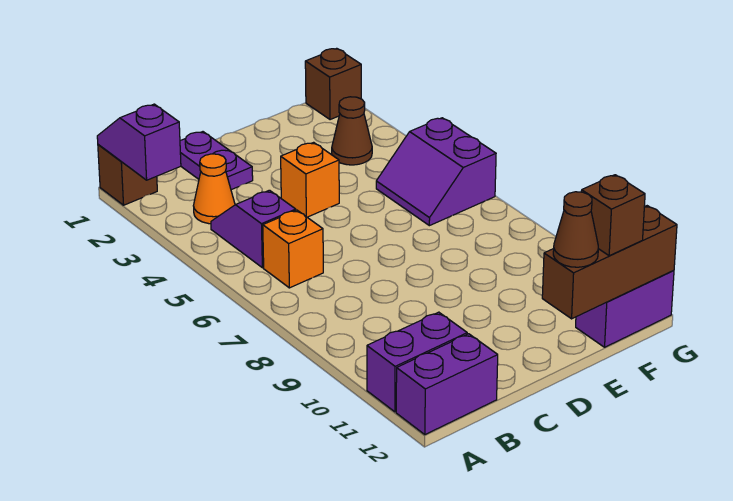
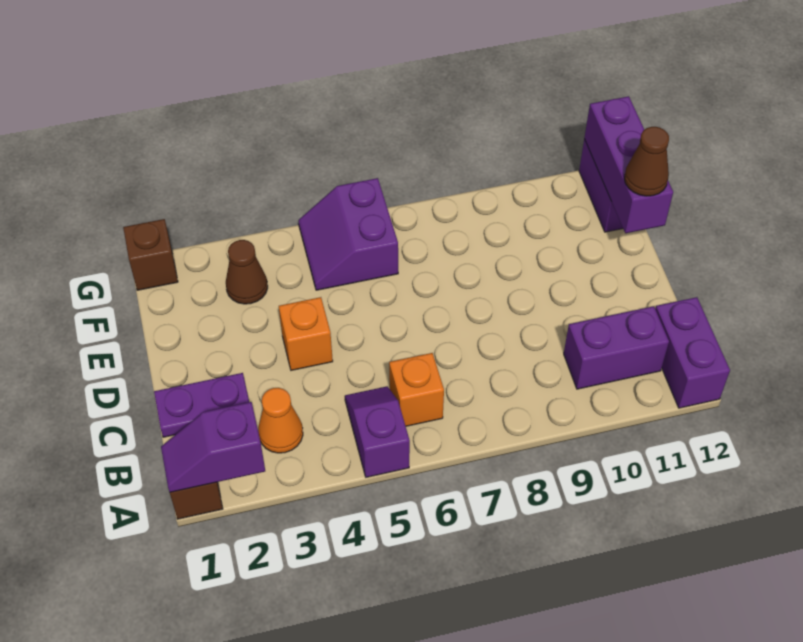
purple brick A11:B11 level 1 -> purple brick B10:B11 level 1
purple slope B4:B5 level 1 top 5 -> purple slope A5:B5 level 1 top A
brown brick E12:G12 level 2 -> purple brick E12:G12 level 2
purple slope F5:G6 level 1 top G -> purple slope F5:G6 level 1 top 6
brown brick F12 level 3 -> none

